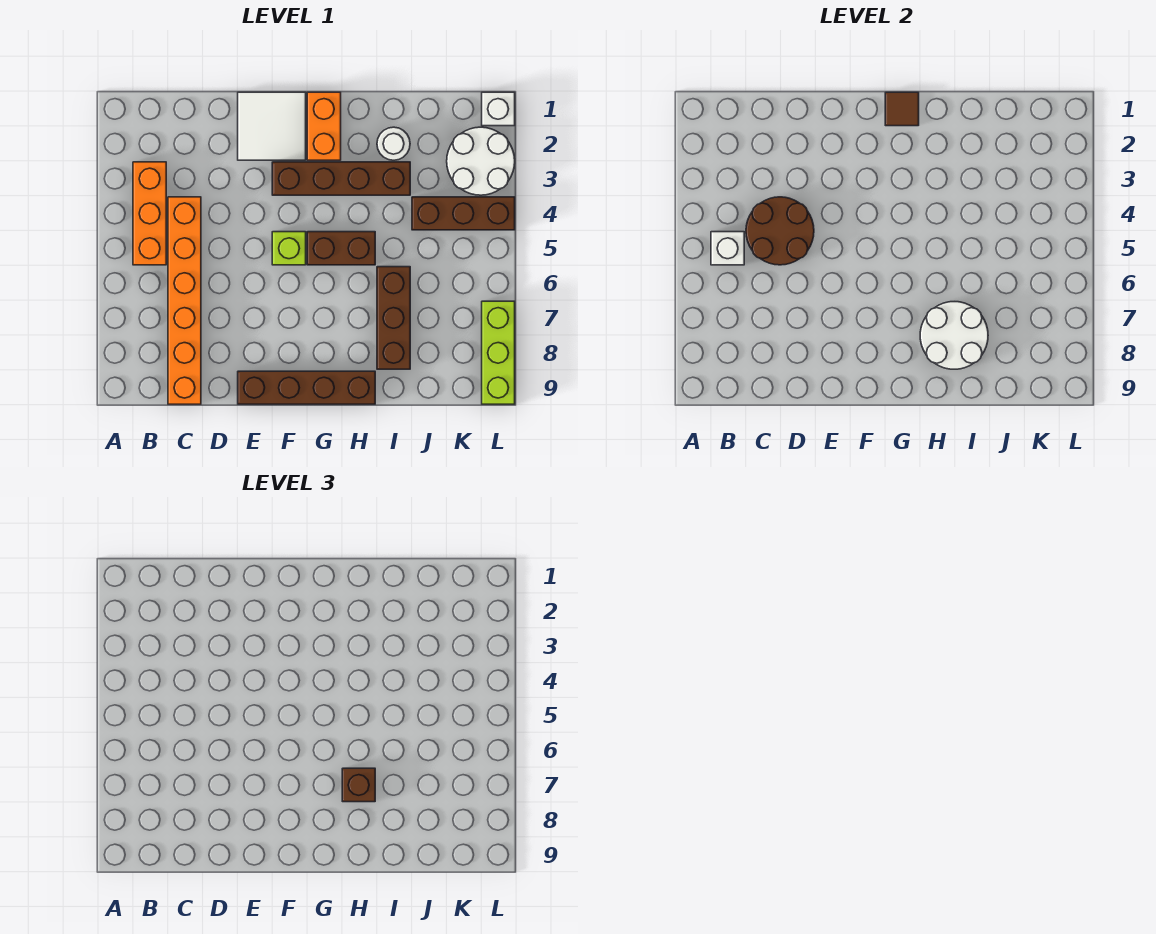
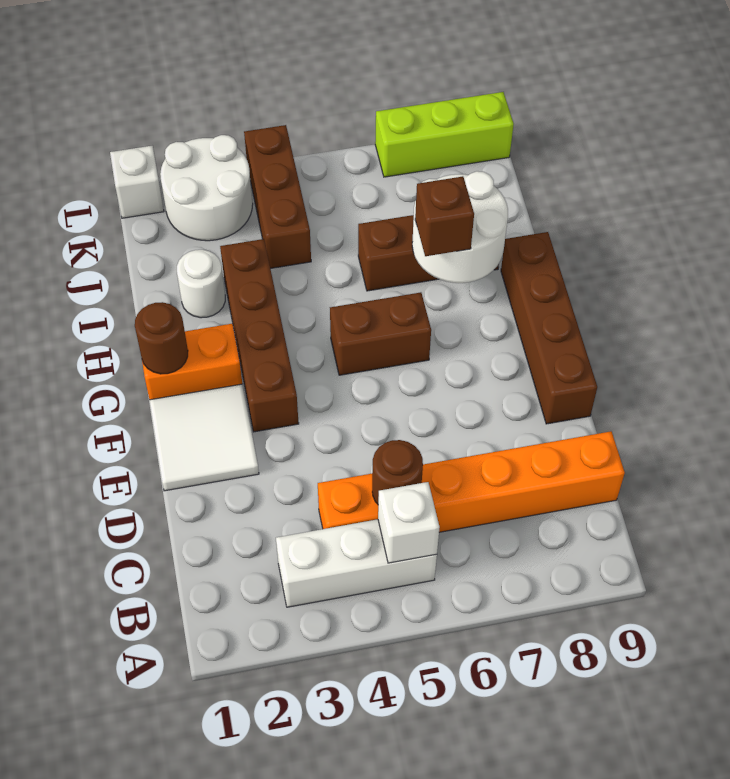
orange brick B3:B5 level 1 -> white brick B3:B5 level 1
brown round brick C4:D5 level 2 -> brown round brick C5 level 2
lime brick F5 level 1 -> none
brown tile G1 level 2 -> brown round brick G1 level 2
brown brick G5:H5 level 1 -> brown brick G5:G6 level 1

